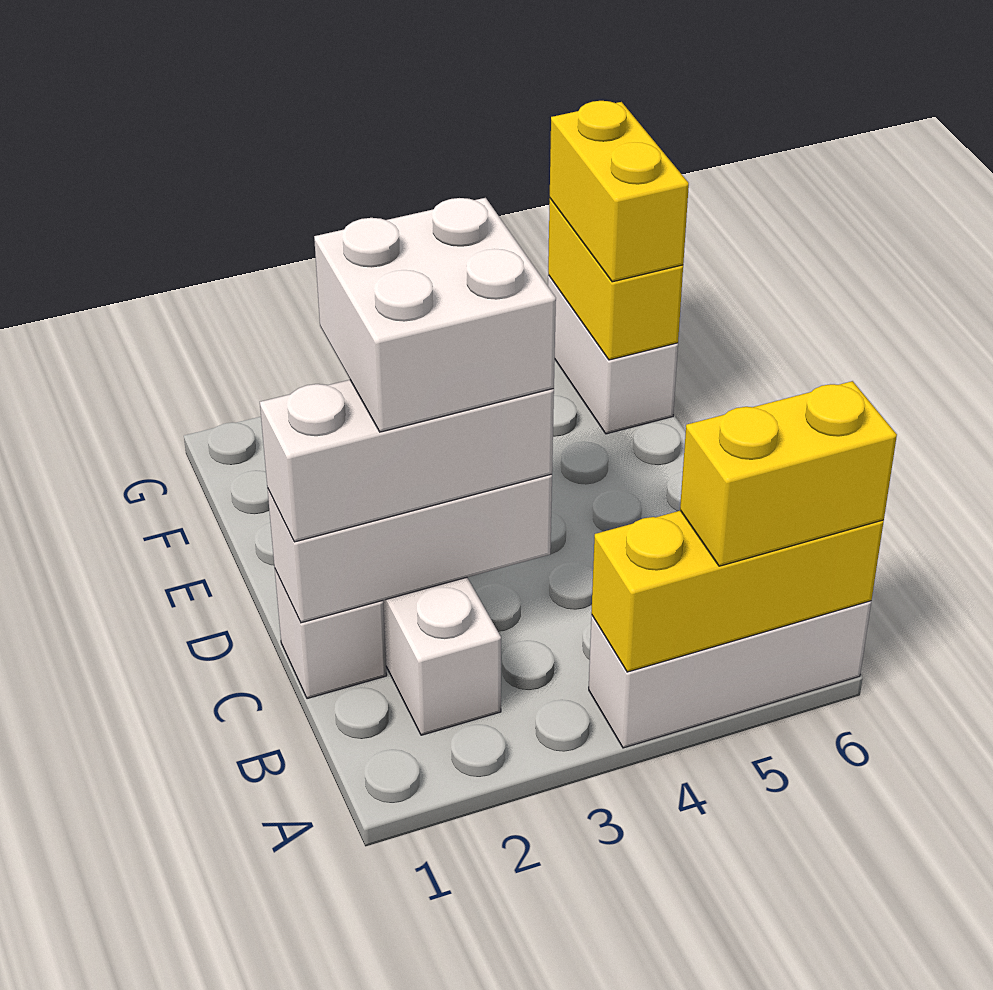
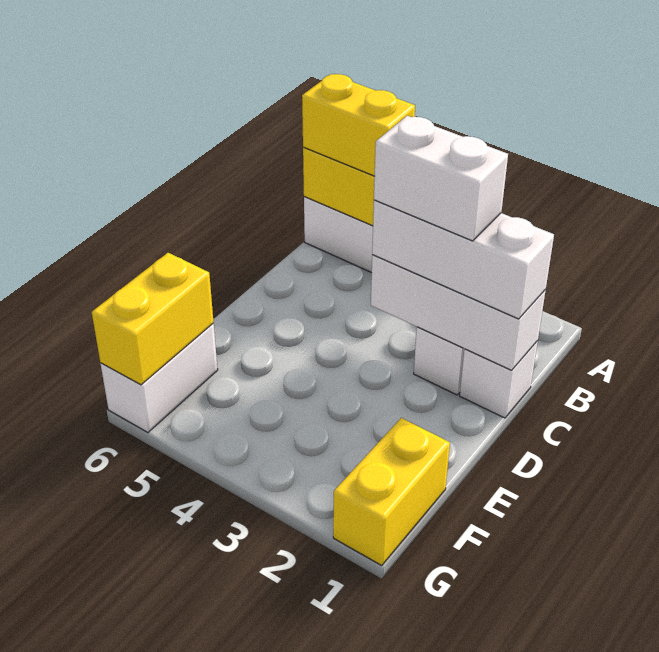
white brick C2:D3 level 4 -> white brick C2:C3 level 4
yellow brick F6:G6 level 3 -> yellow brick F1:G1 level 1

